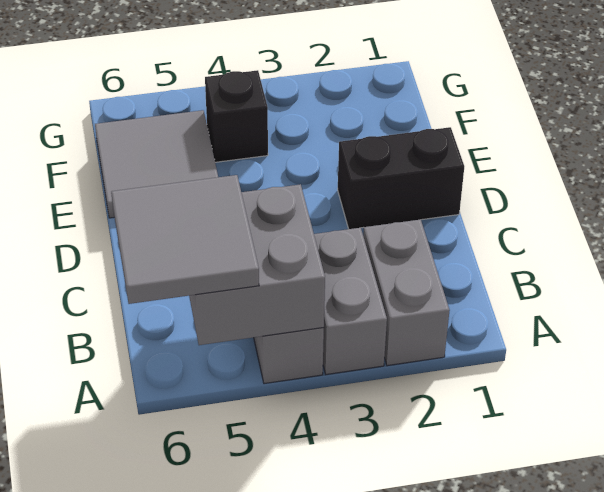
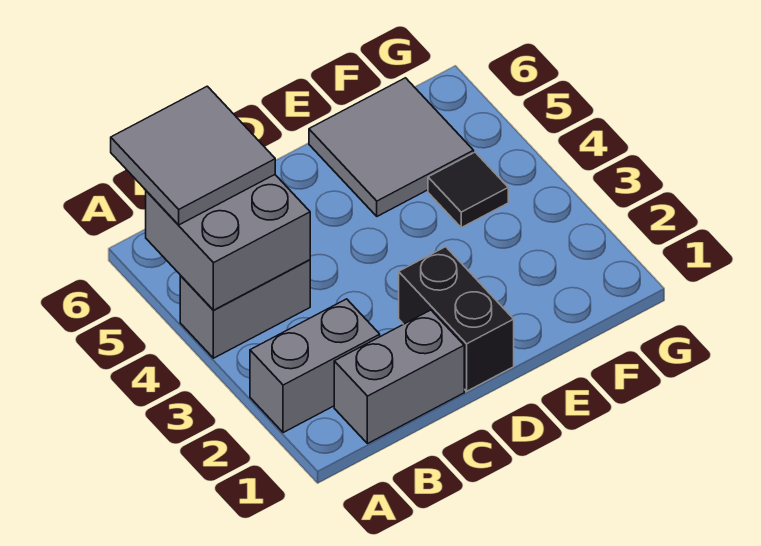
grey brick A3:B3 level 1 -> grey brick B1:C1 level 1
black brick F4 level 1 -> black tile F4 level 1

